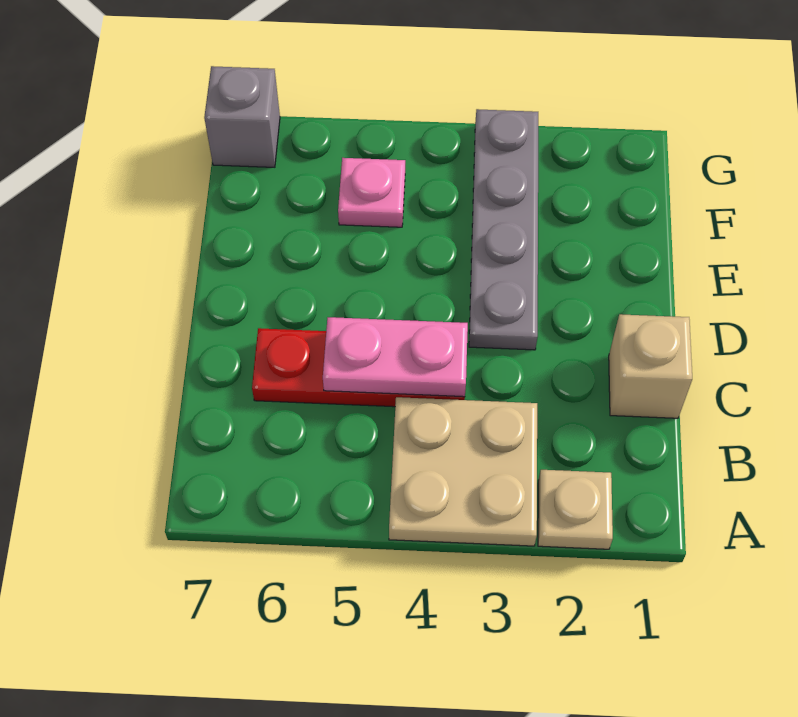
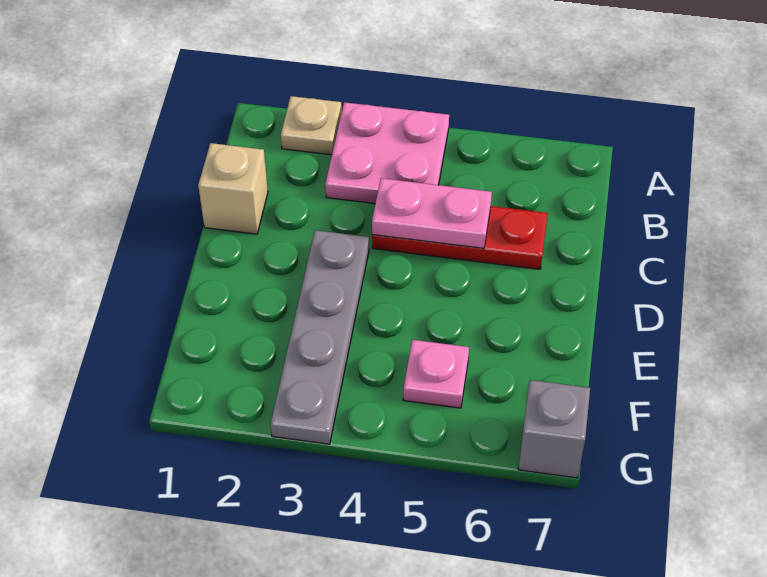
tan plate A3:B4 level 1 -> pink plate A3:B4 level 1

